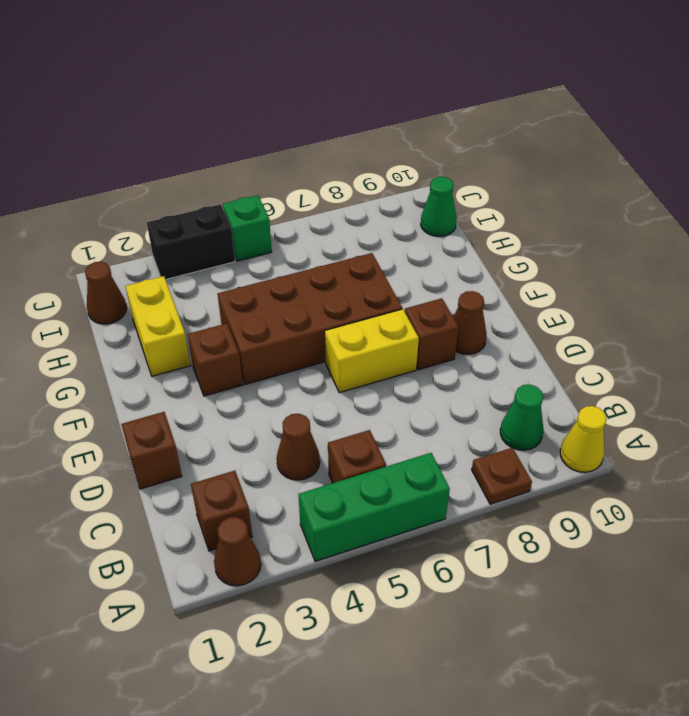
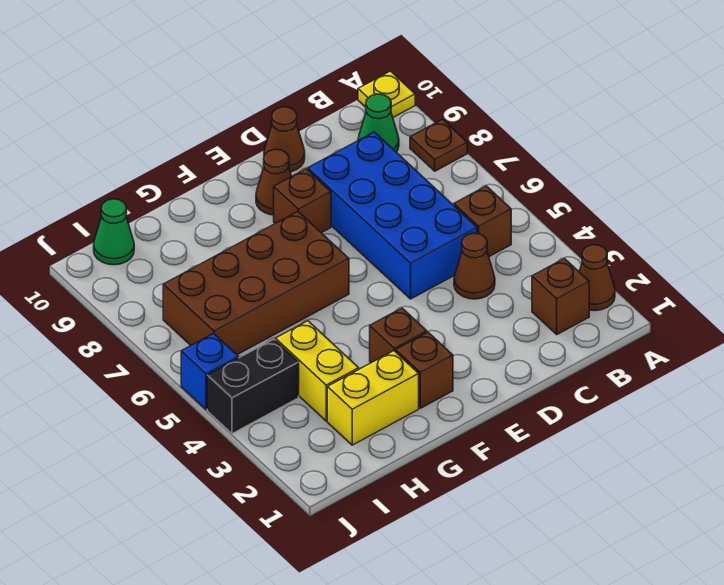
green brick A4:A6 level 1 -> none
yellow cone A10 level 1 -> yellow plate A10 level 1
none -> blue brick C5:D8 level 1
brown brick D1 level 1 -> brown brick F2 level 1
yellow brick E6:E7 level 1 -> yellow brick H3:H4 level 1
brown brick F4:G7 level 1 -> brown brick F6:I7 level 1
brown cone I1 level 1 -> brown cone D10 level 1
black brick J3:J4 level 1 -> black brick I4:J4 level 1
green brick J5 level 1 -> blue brick J5 level 1

